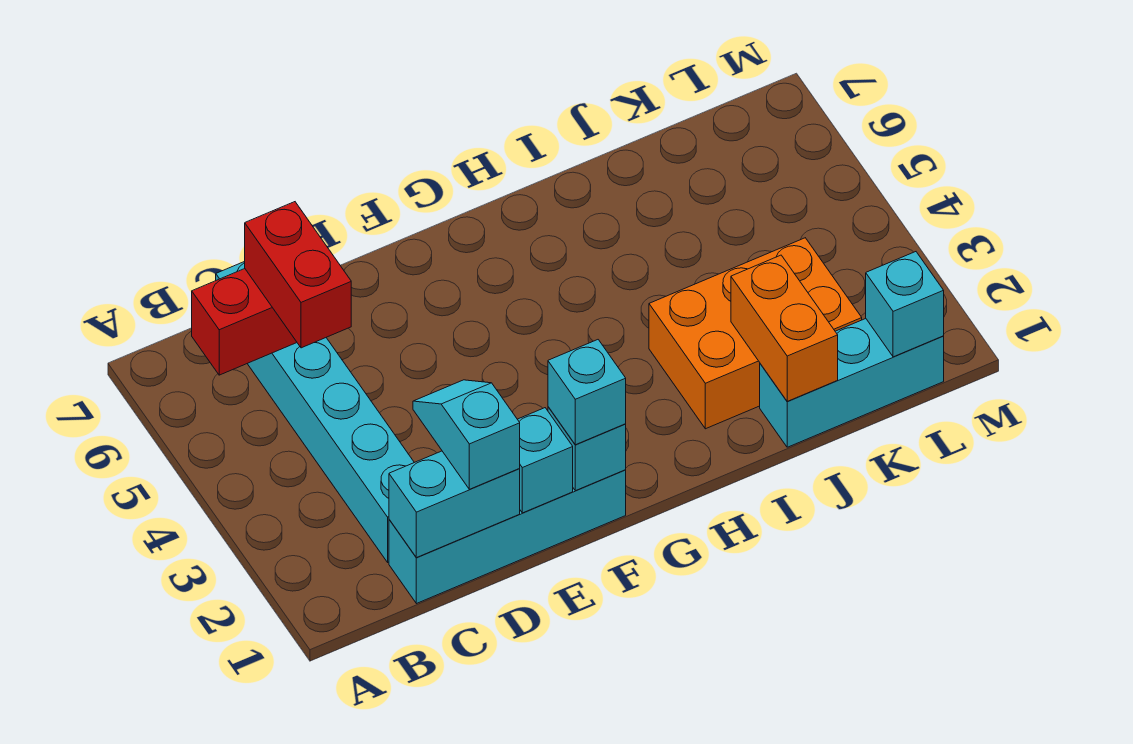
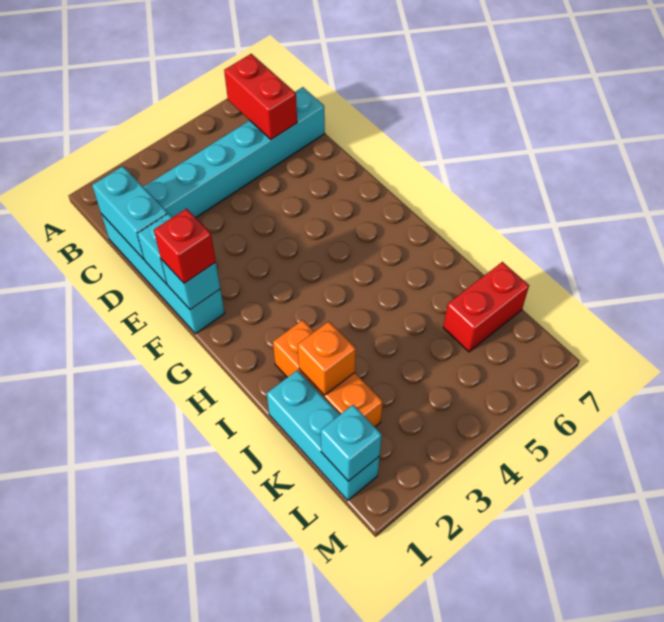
red brick C5:C6 level 3 -> red brick K6:K7 level 1
cyan slope D1:D2 level 3 top 1 -> none
cyan brick F1 level 3 -> red brick F1 level 3
orange brick I2:K3 level 1 -> orange brick I2:K2 level 1
orange brick J1:J2 level 2 -> orange brick J2 level 2

